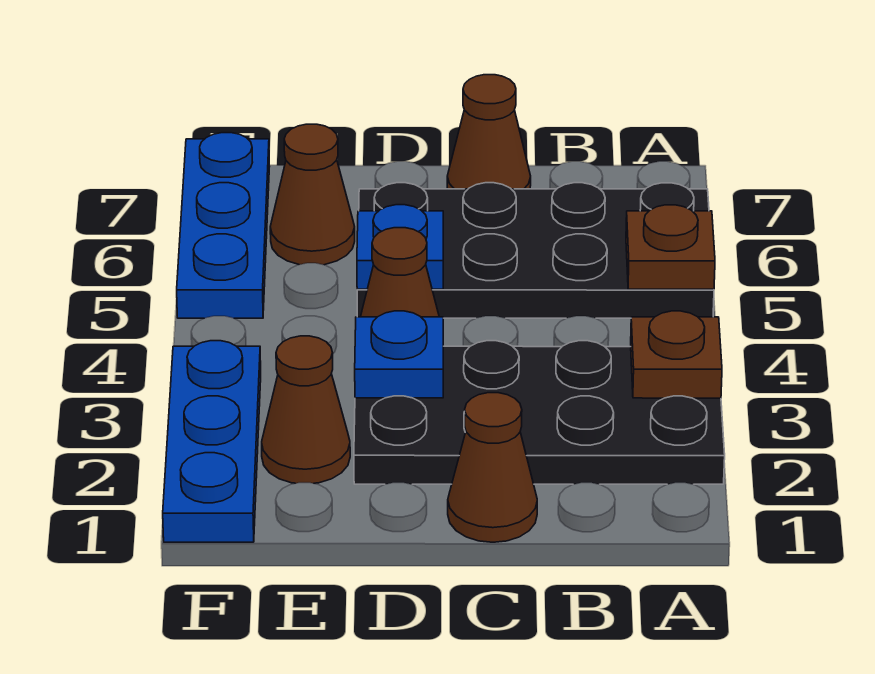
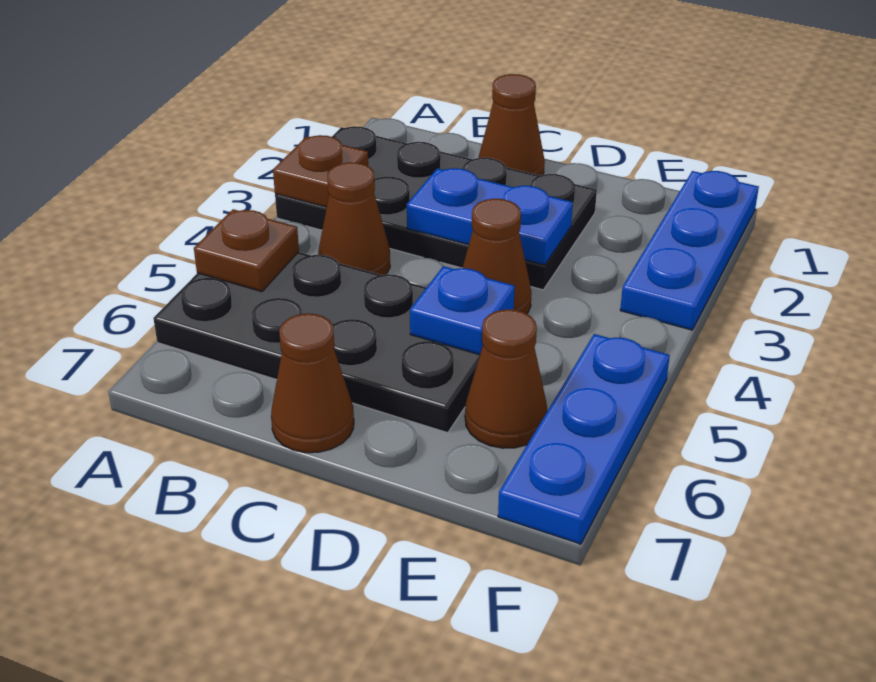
blue plate D3 level 2 -> blue plate C3:D3 level 2
brown cone E2 level 1 -> brown cone B4 level 1

